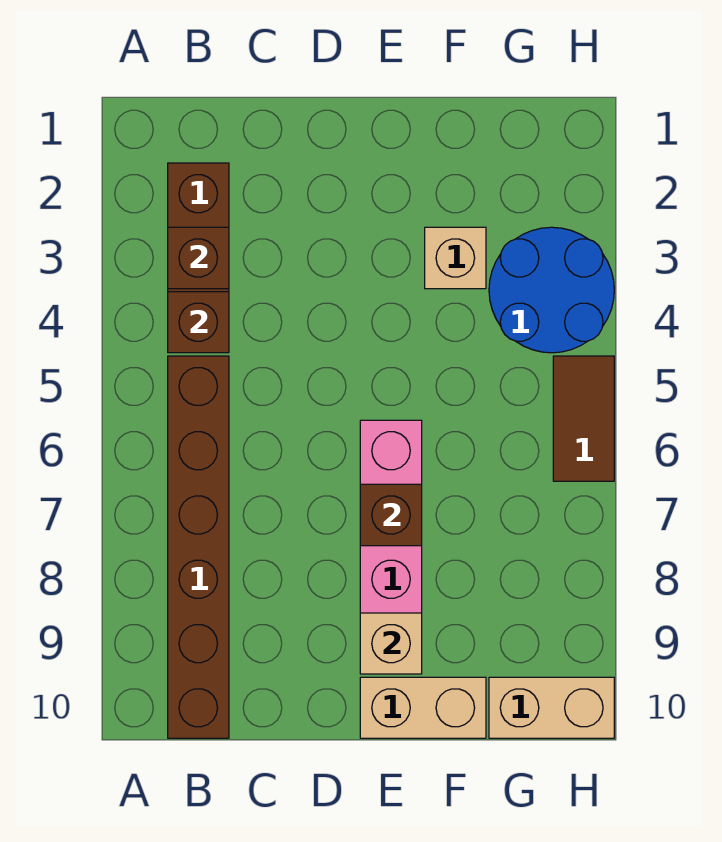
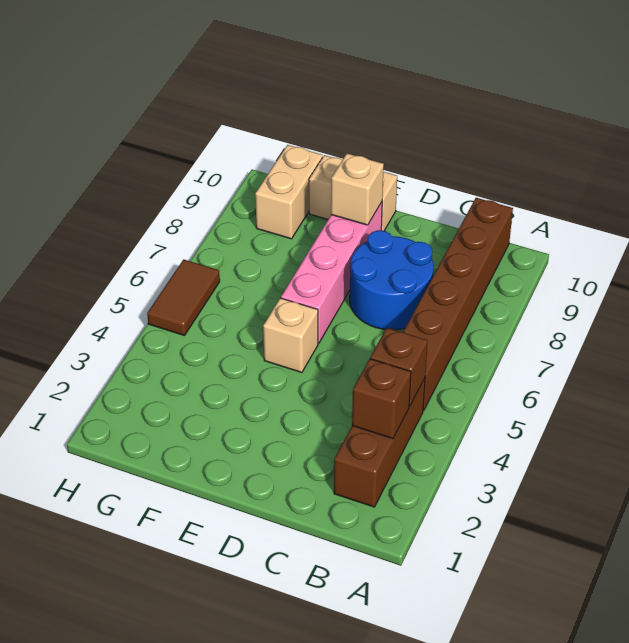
brown brick E7 level 2 -> none
tan brick F3 level 1 -> tan brick E5 level 1
blue round brick G3:H4 level 1 -> blue round brick C7:D8 level 1
tan brick G10:H10 level 1 -> tan brick G9:G10 level 1

